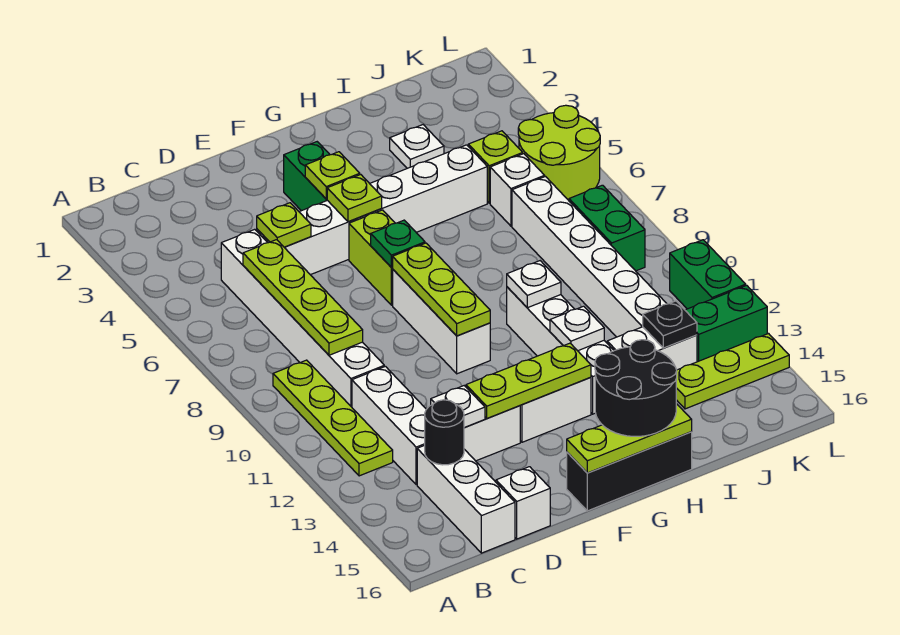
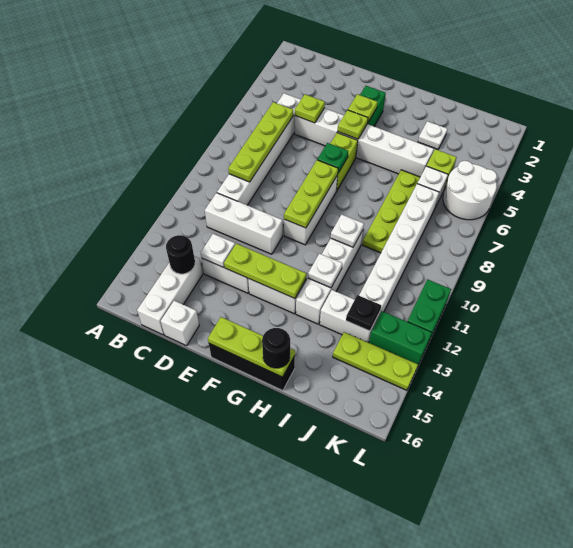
lime plate B9:B12 level 1 -> lime plate I6:I9 level 1
white brick C11:C13 level 1 -> white brick C11:E11 level 1
black round brick G15:H16 level 3 -> black round brick H16 level 3
lime round brick K5:L6 level 1 -> white round brick K5:L6 level 1
green brick K8:K9 level 1 -> none

